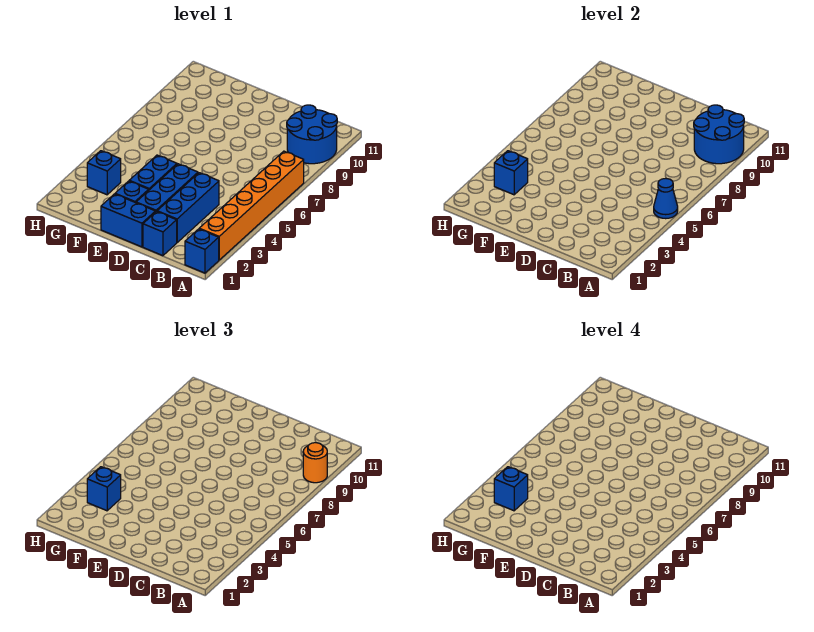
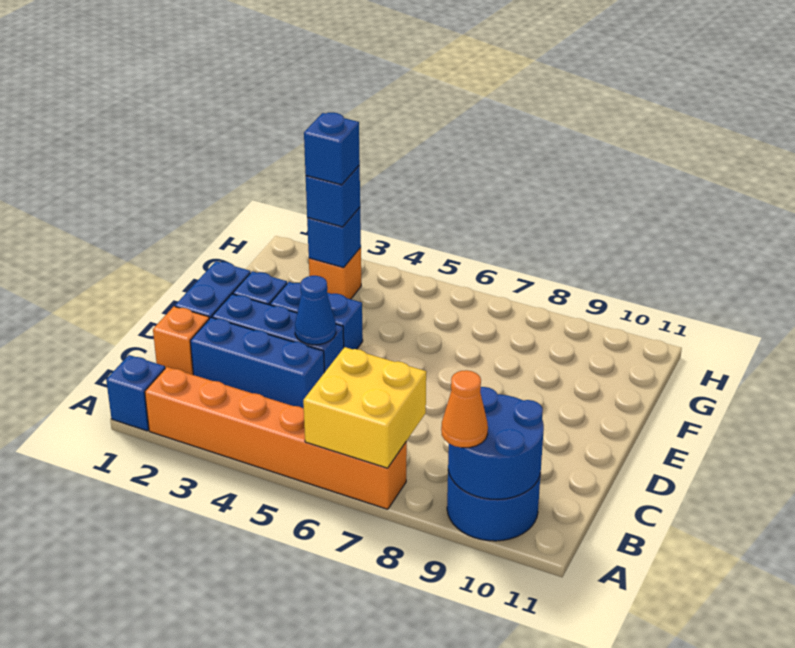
blue cone A5 level 2 -> blue cone D4 level 2
none -> yellow brick A6:B7 level 2
orange round brick A9 level 3 -> orange cone A9 level 3
blue brick C1 level 1 -> orange brick C1 level 1
blue brick G3 level 1 -> orange brick G3 level 1

